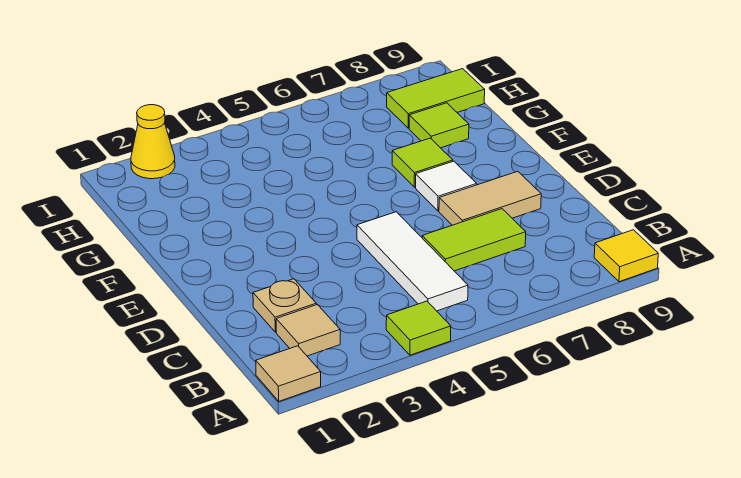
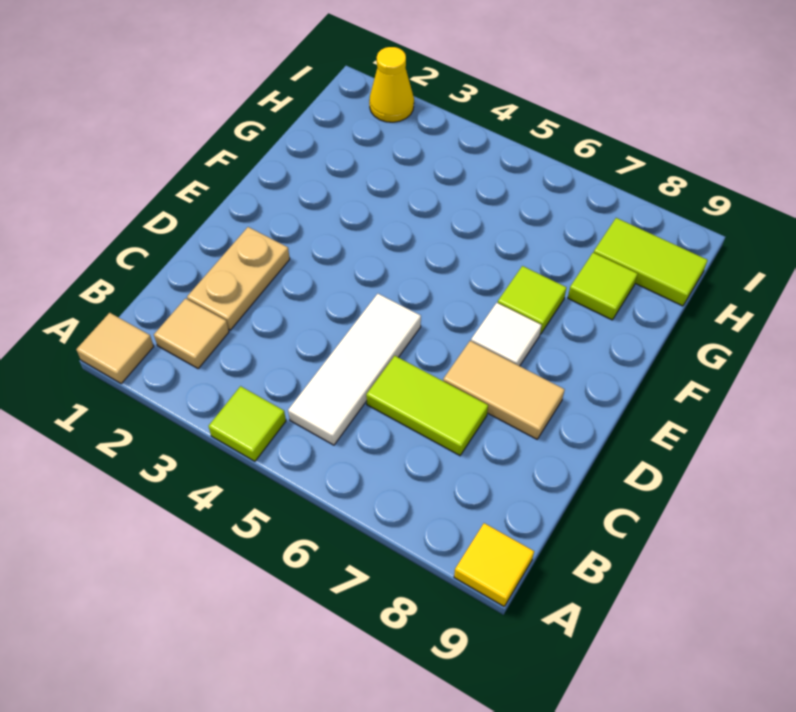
tan plate C2 level 1 -> tan plate C2:D2 level 1

